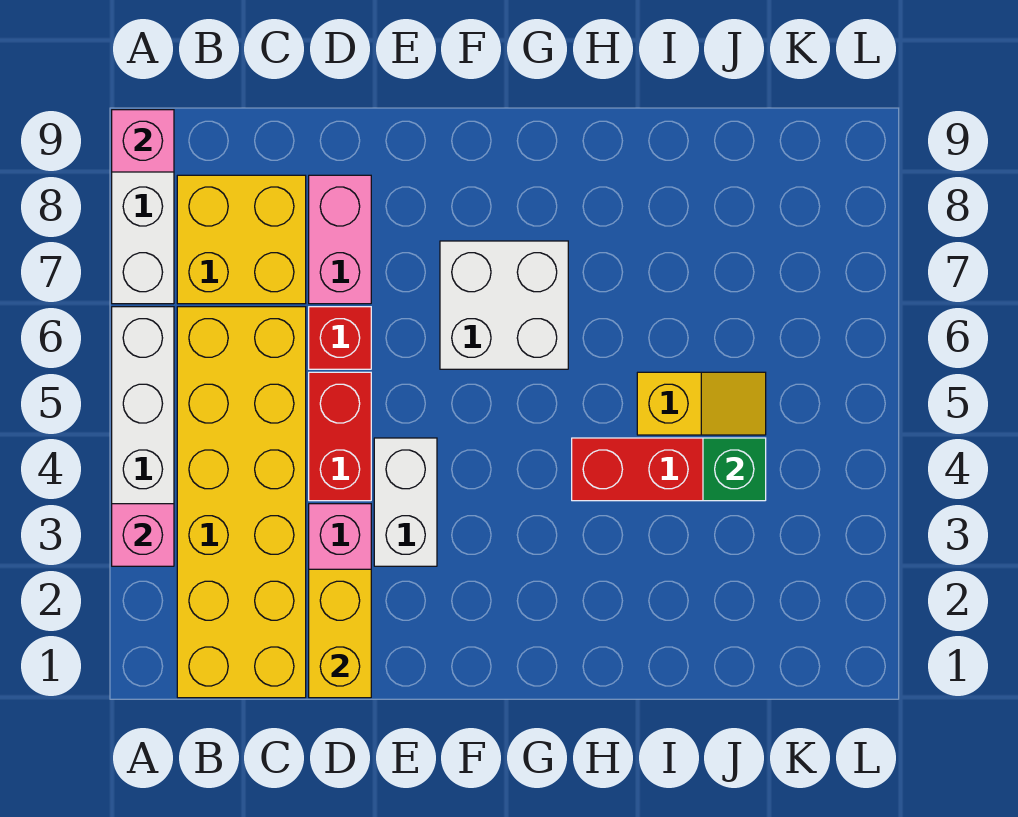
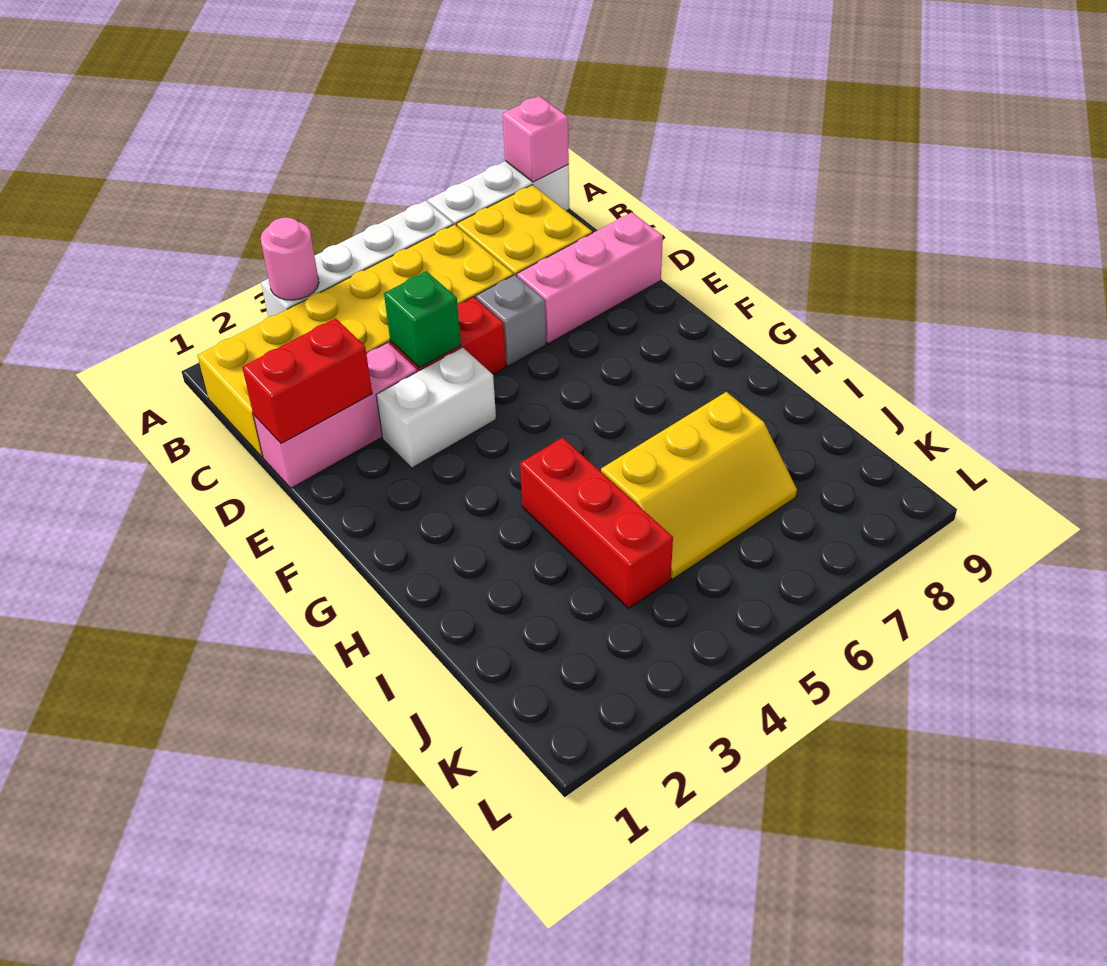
pink brick A3 level 2 -> pink round brick A3 level 2
yellow brick D1:D2 level 2 -> red brick D1:D2 level 2
red brick D6 level 1 -> grey brick D6 level 1
pink brick D7:D8 level 1 -> pink brick D7:D9 level 1
white brick F6:G7 level 1 -> none
yellow slope I5:J5 level 1 top I -> yellow slope I5:J7 level 1 top I
green brick J4 level 2 -> green brick D4 level 2

